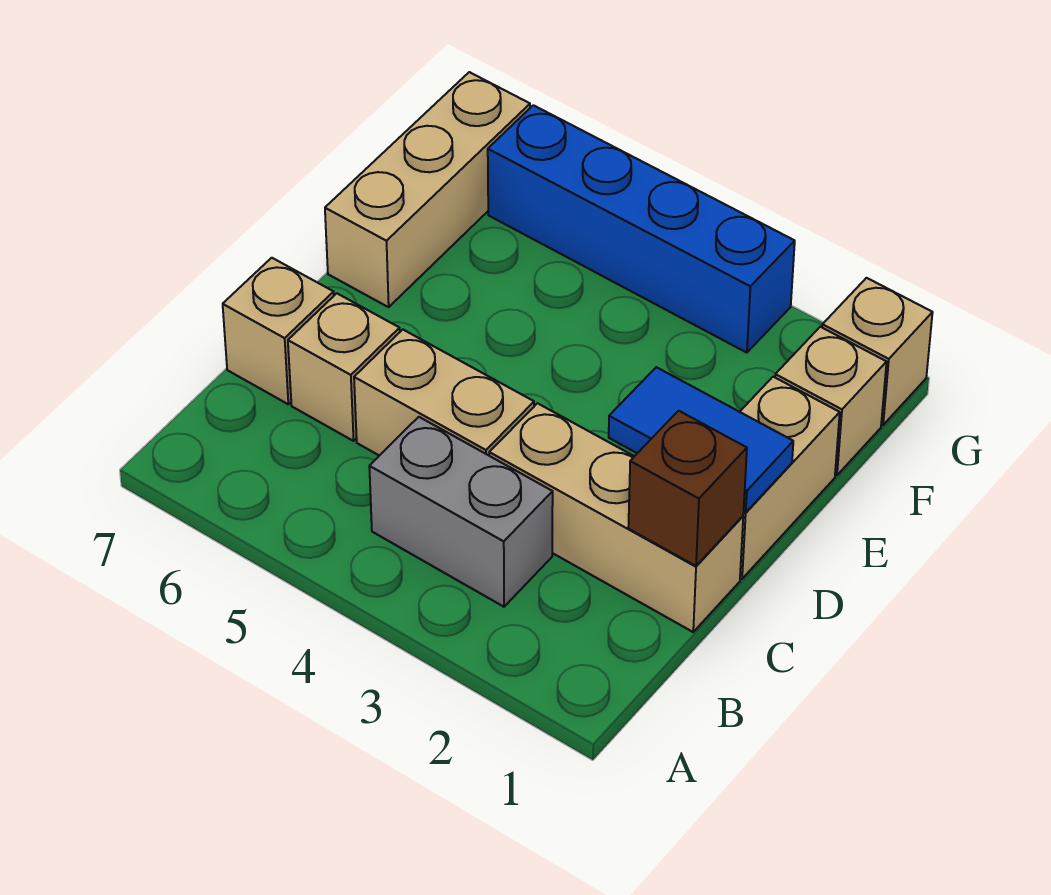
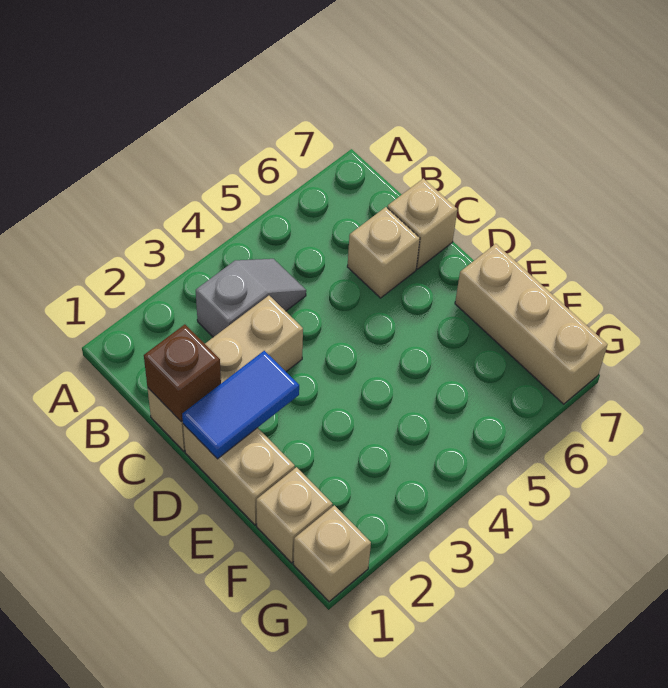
grey brick B3:B4 level 1 -> grey slope B3:B4 level 1 top 3
tan brick C4:C5 level 1 -> none
blue brick G3:G6 level 1 -> none

